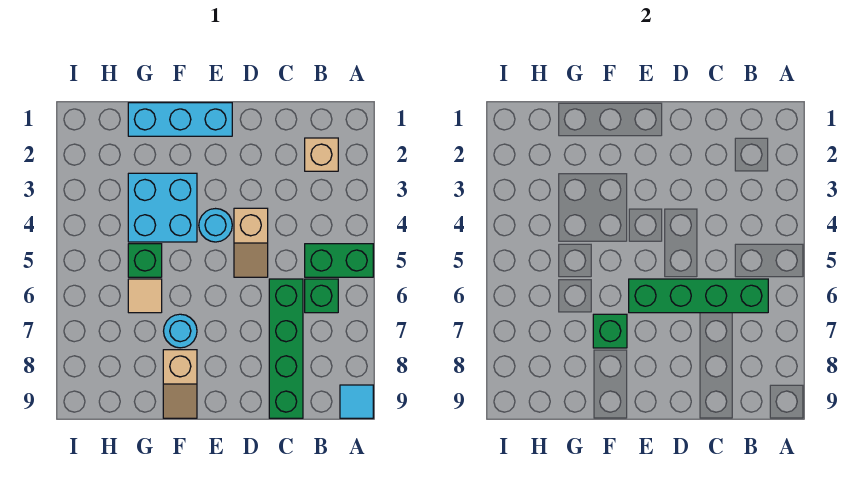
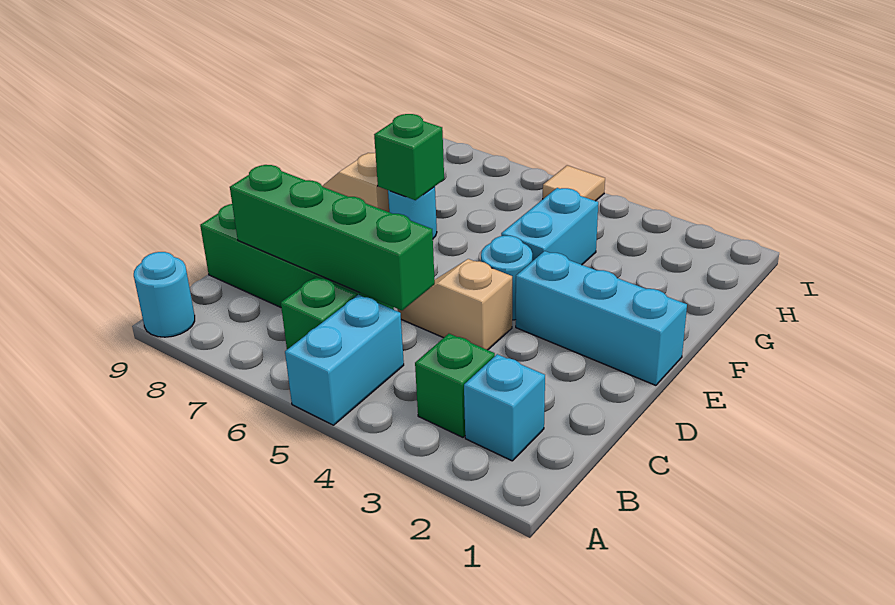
green brick A5:B5 level 1 -> cyan brick A5:B5 level 1
cyan tile A9 level 1 -> cyan round brick A9 level 1
tan brick B2 level 1 -> cyan brick B2 level 1
green brick B6:E6 level 2 -> green brick C5:C8 level 2
cyan brick E1:G1 level 1 -> cyan brick E1:E3 level 1
cyan brick F3:G4 level 1 -> cyan brick F4:G4 level 1
green brick G5 level 1 -> green brick B3 level 1
tan tile G6 level 1 -> tan tile I5 level 1

